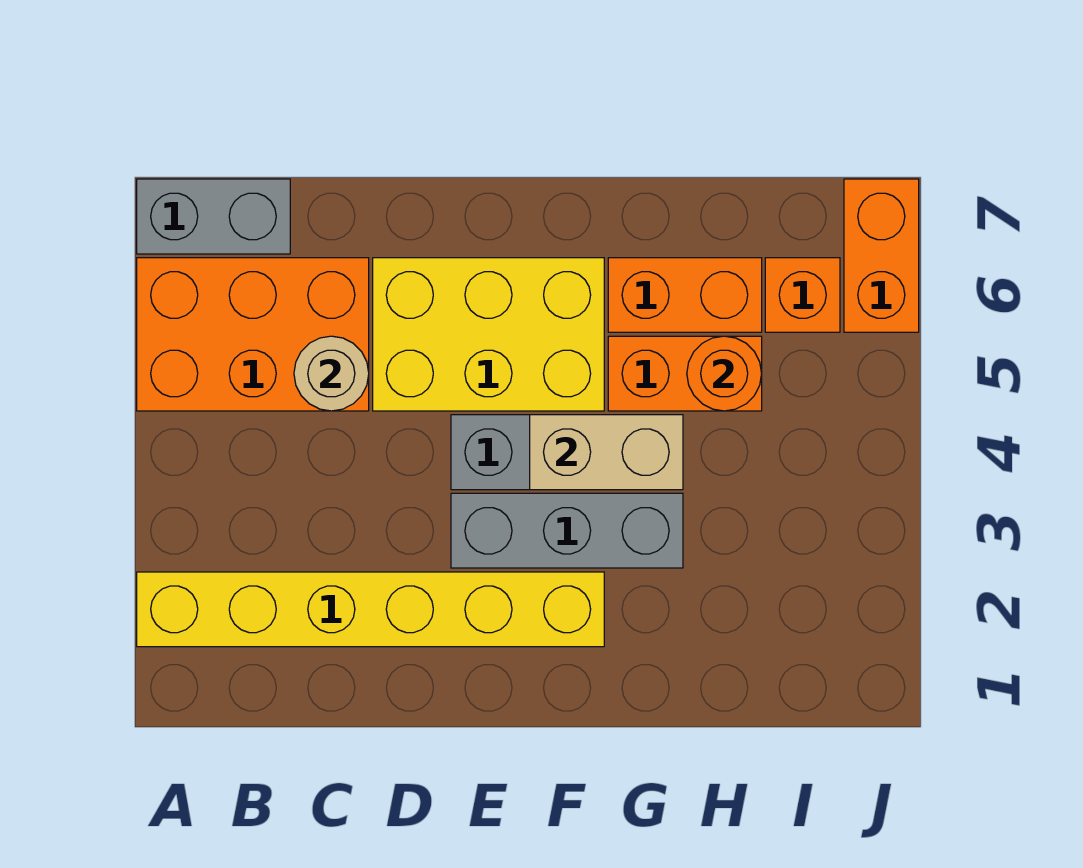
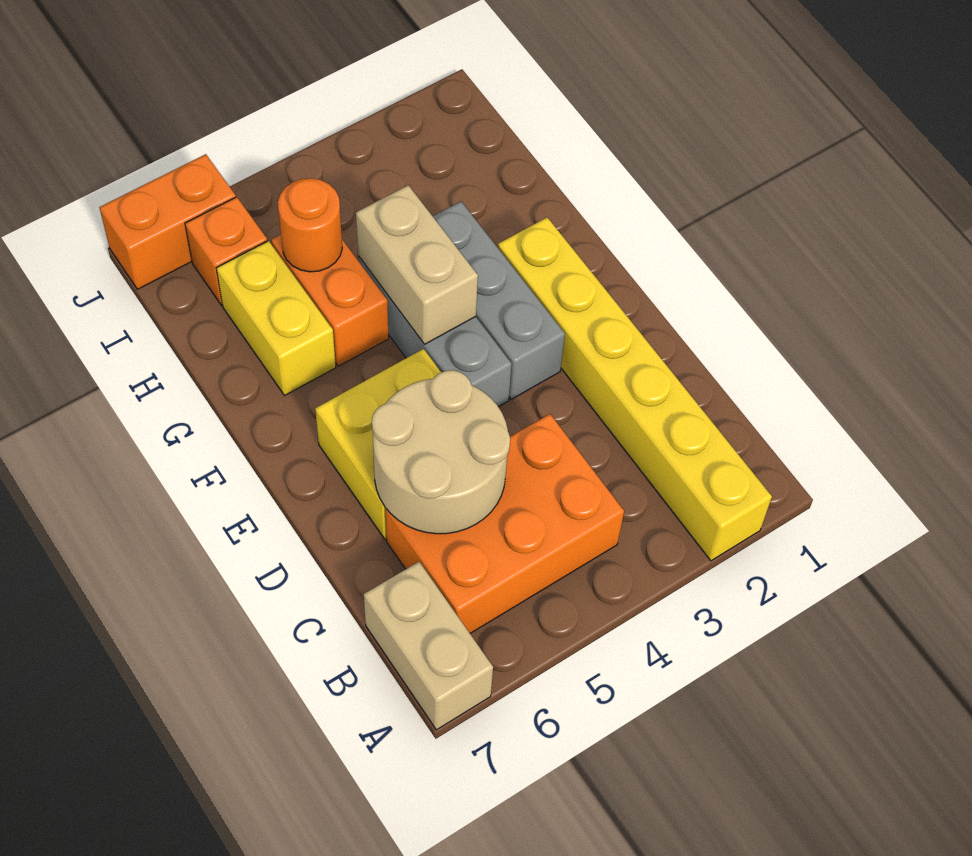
orange brick A5:C6 level 1 -> orange brick B4:C6 level 1
grey brick A7:B7 level 1 -> tan brick A7:B7 level 1
tan round brick C5 level 2 -> tan round brick C5:D6 level 2
yellow brick D5:F6 level 1 -> yellow brick D5:E6 level 1
orange brick G6:H6 level 1 -> yellow brick G6:H6 level 1

